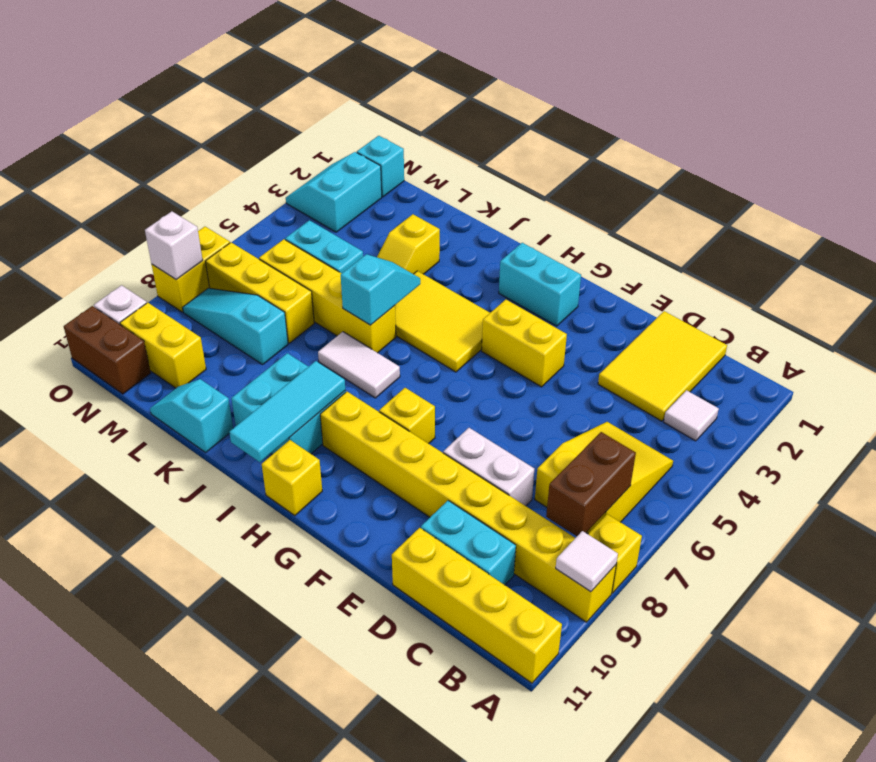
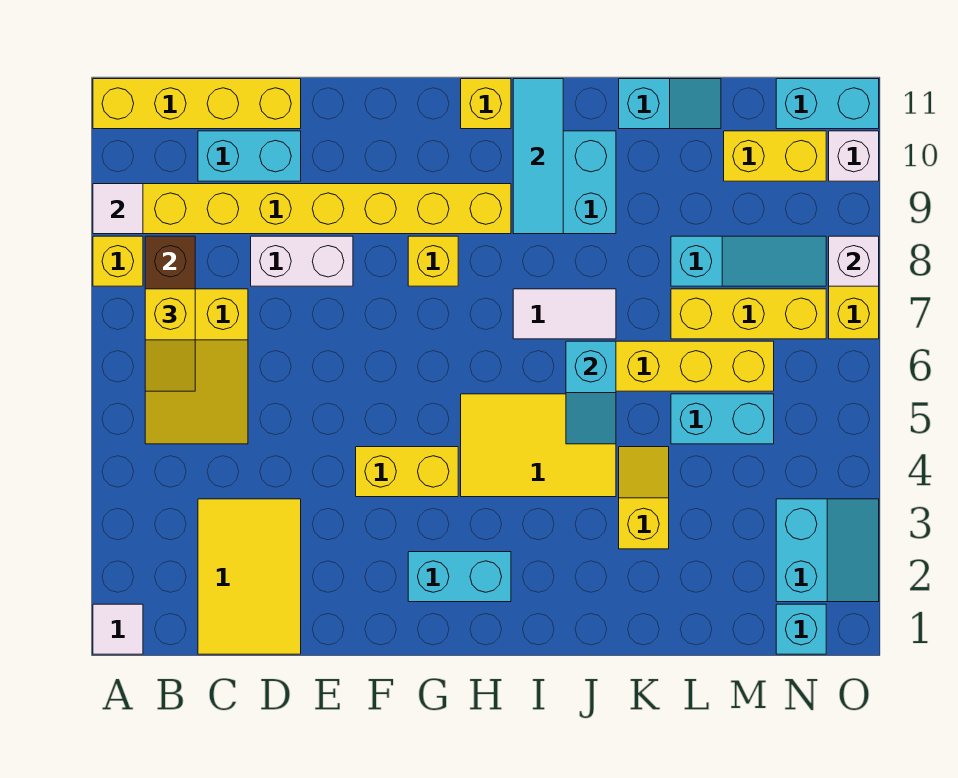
white tile B3 level 1 -> white tile A1 level 1
none -> yellow slope B6:B7 level 3 top 7
brown brick N11:O11 level 1 -> cyan brick N11:O11 level 1

